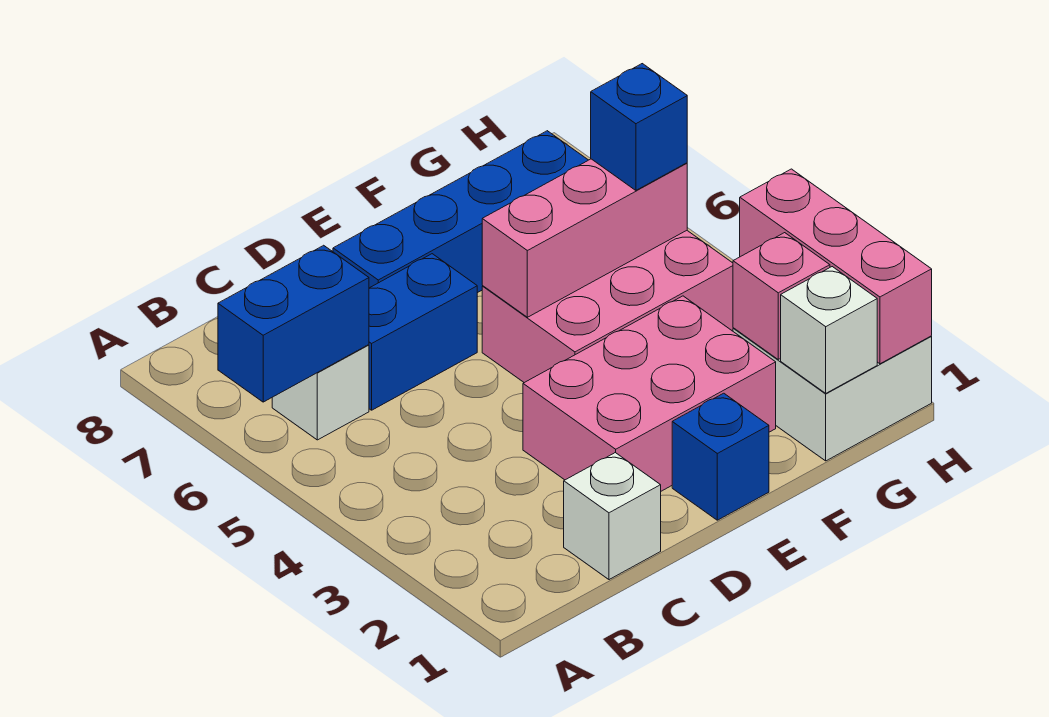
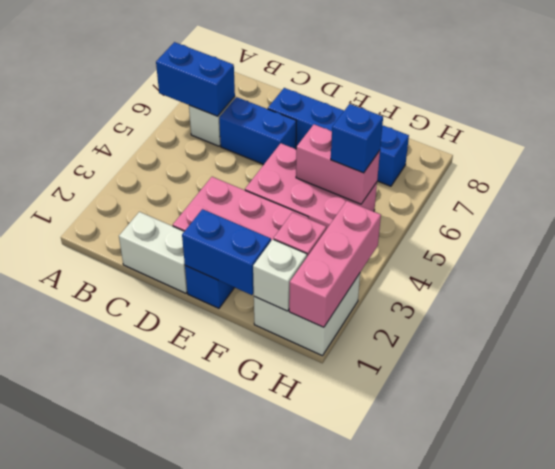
white brick C1 level 1 -> white brick C1:D1 level 1
none -> blue brick E1:F1 level 2
pink brick E5:G5 level 2 -> pink brick F5:G5 level 2

